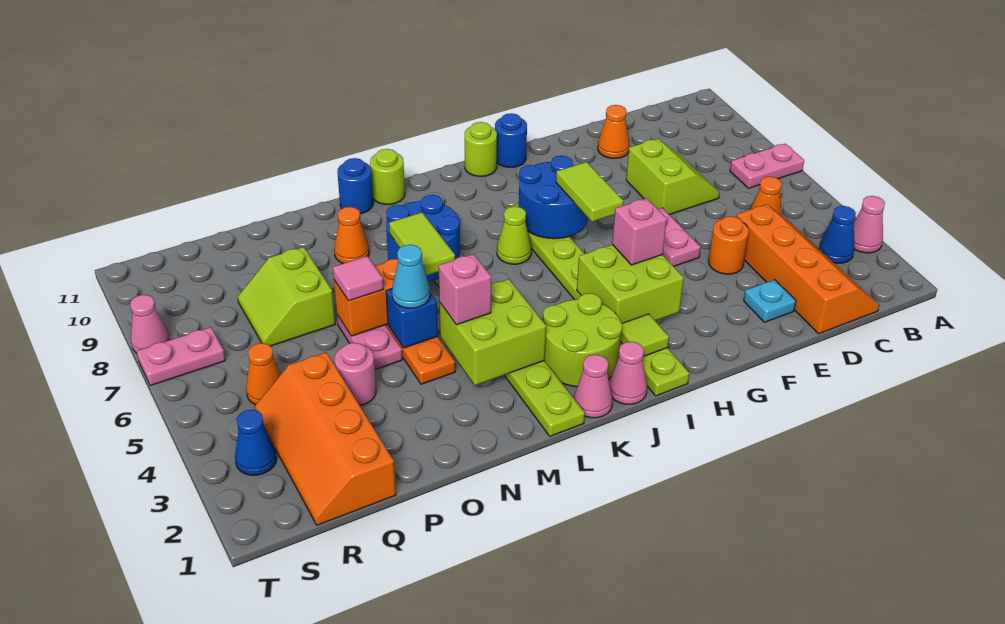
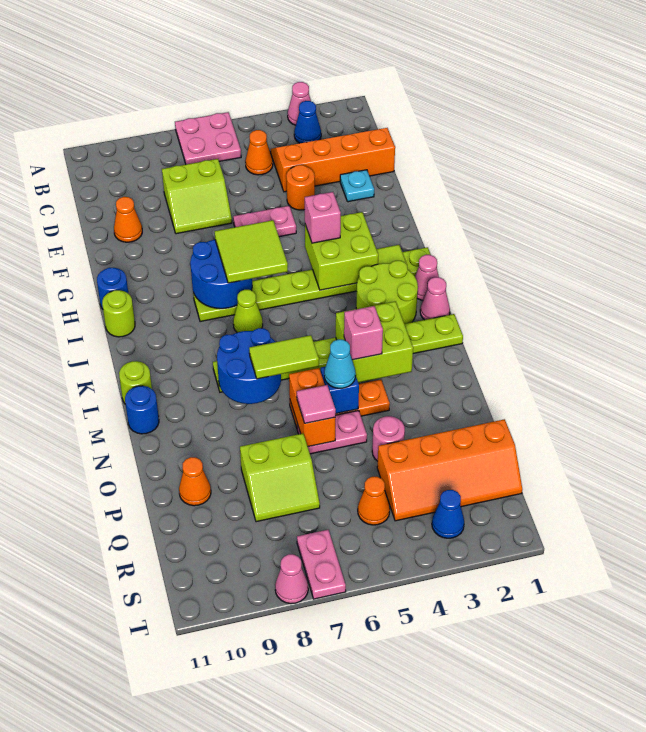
pink plate A7:B7 level 1 -> pink plate A6:B7 level 1
lime slope D7:E8 level 1 top E -> lime slope D7:E8 level 1 top D
lime tile H6:H7 level 3 -> lime tile H6:I7 level 3
orange cone N9 level 1 -> orange cone P10 level 1

